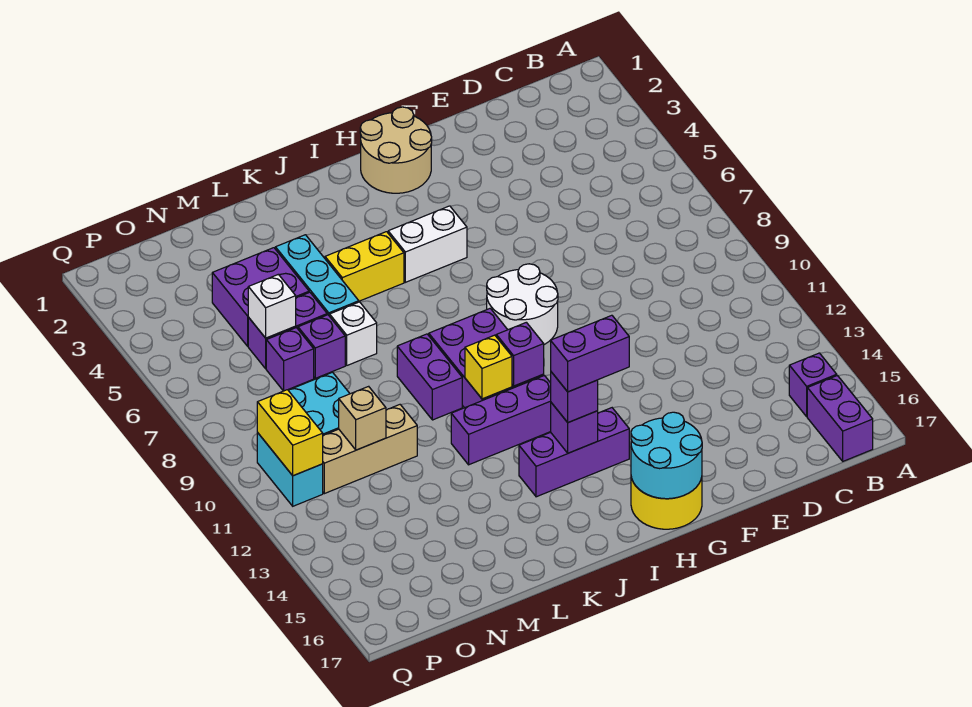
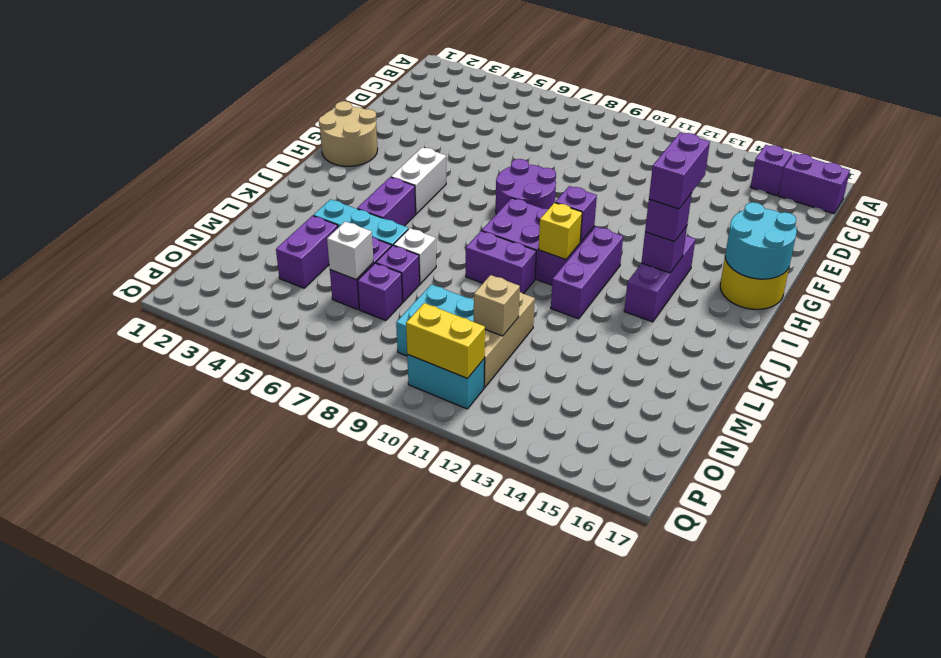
white round brick G8:H9 level 1 -> purple round brick G8:H9 level 1
yellow brick J5:K5 level 1 -> purple brick J5:K5 level 1
purple brick M4:N5 level 1 -> purple brick M4:N4 level 1

